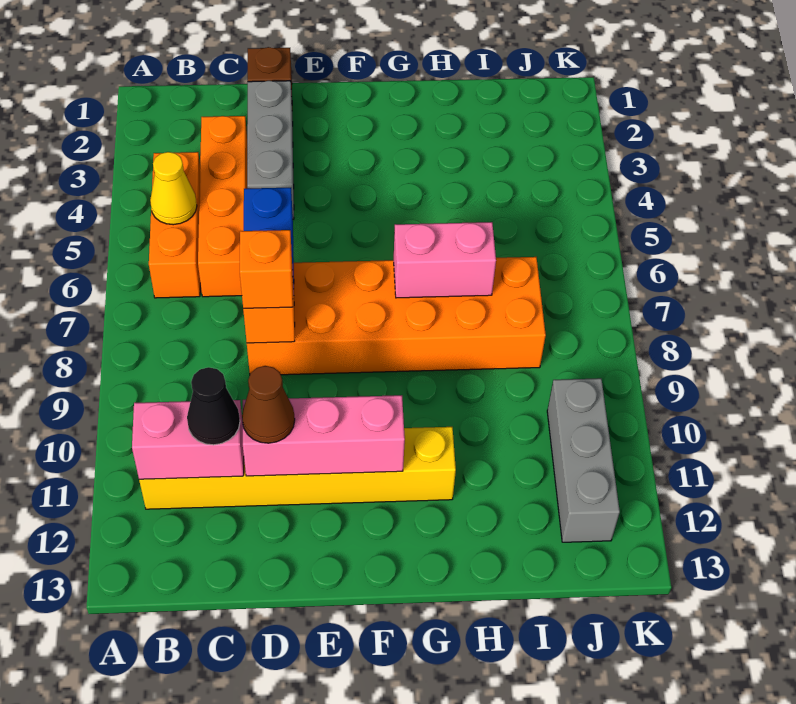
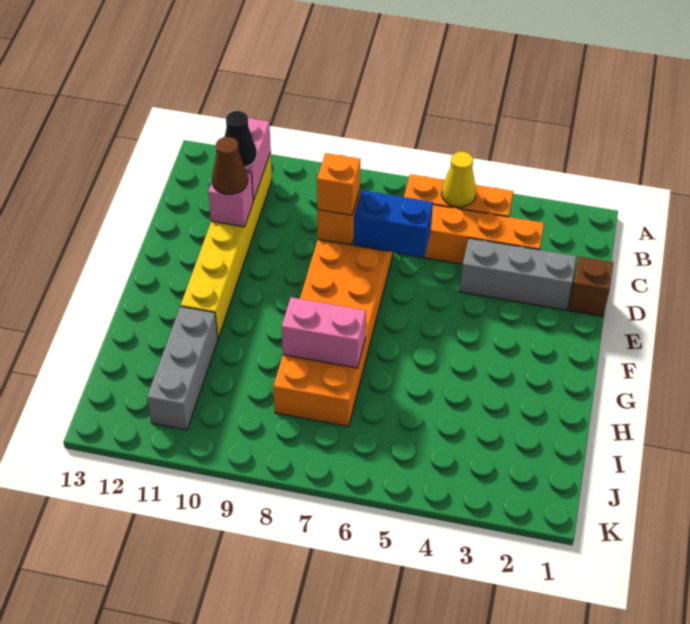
pink brick D11:F11 level 2 -> pink brick D11 level 2
pink brick G7:H7 level 2 -> pink brick H7:H8 level 2
grey brick J10:J12 level 1 -> grey brick H11:J11 level 1

